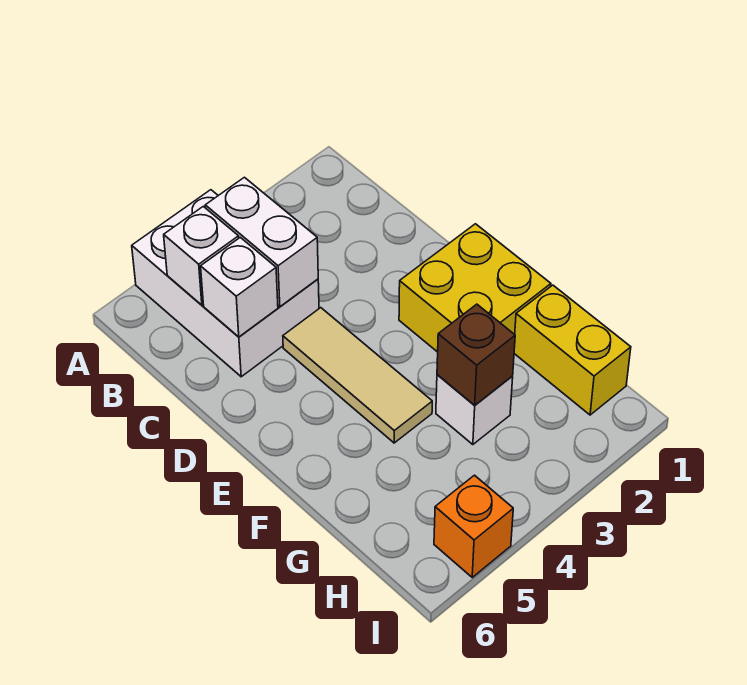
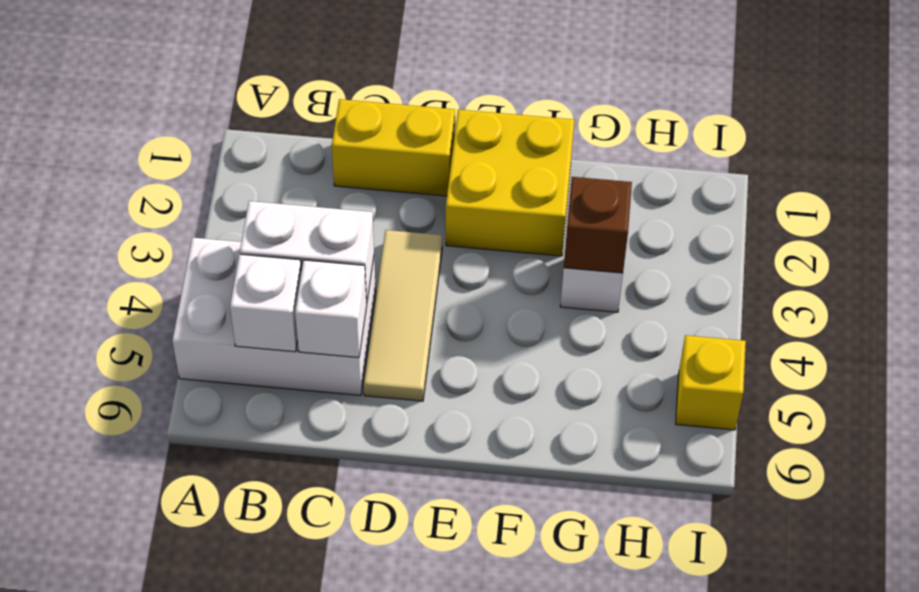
tan tile D4:F4 level 1 -> tan tile D3:D5 level 1
yellow brick G1:H1 level 1 -> yellow brick C1:D1 level 1
orange brick I5 level 1 -> yellow brick I5 level 1

